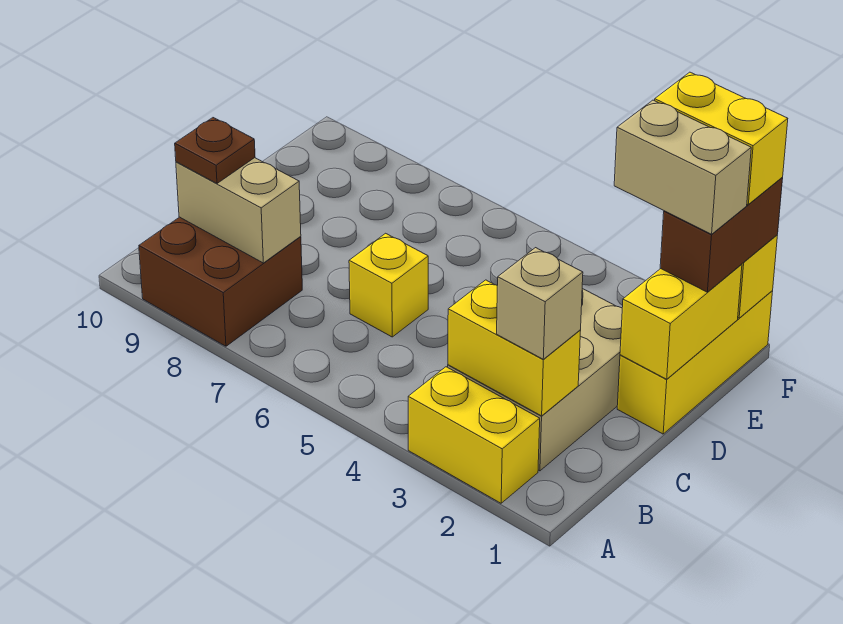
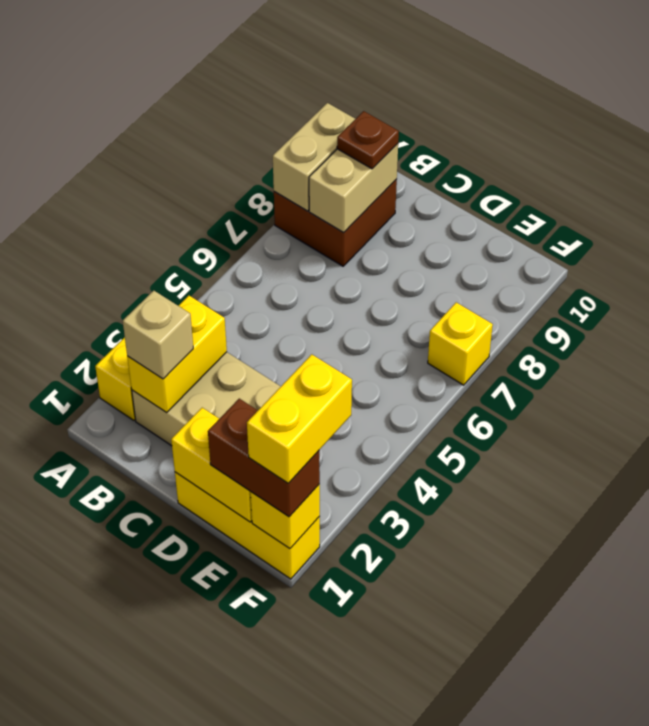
yellow brick C6 level 1 -> yellow brick F7 level 1
tan brick E1:E2 level 4 -> tan brick A8:A9 level 2

